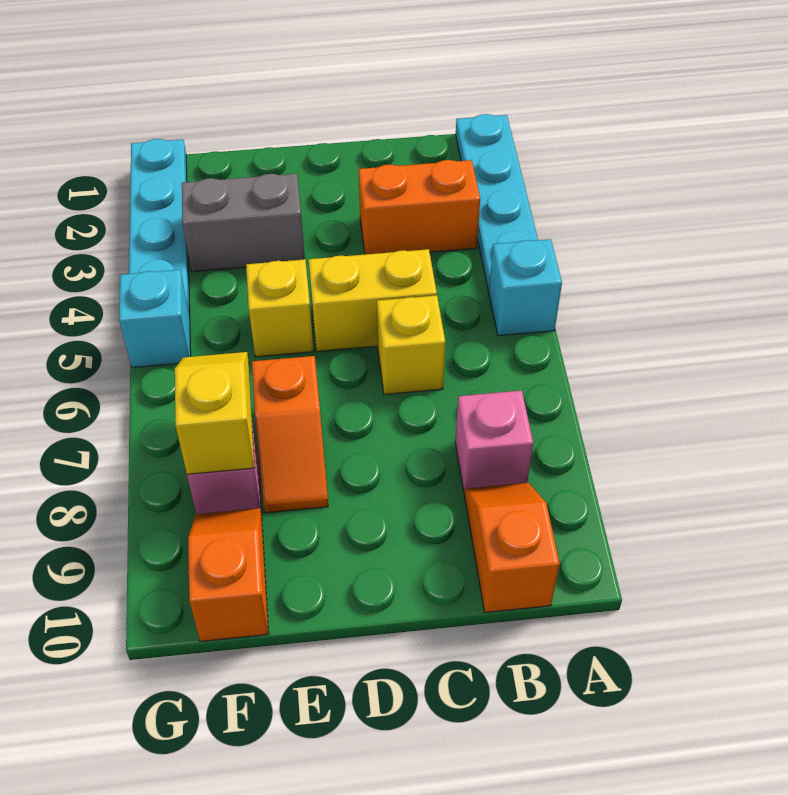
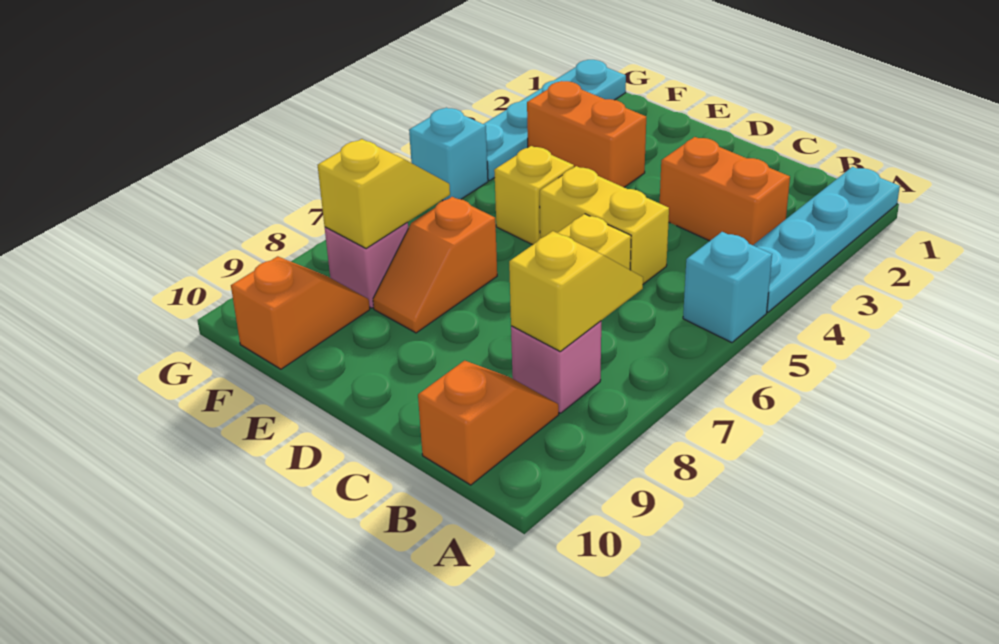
none -> yellow slope B7:B8 level 2 top 8
grey brick E3:F3 level 1 -> orange brick E3:F3 level 1

